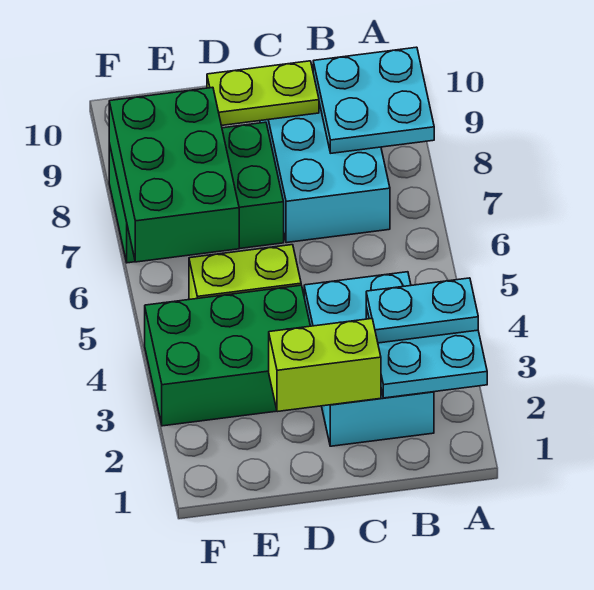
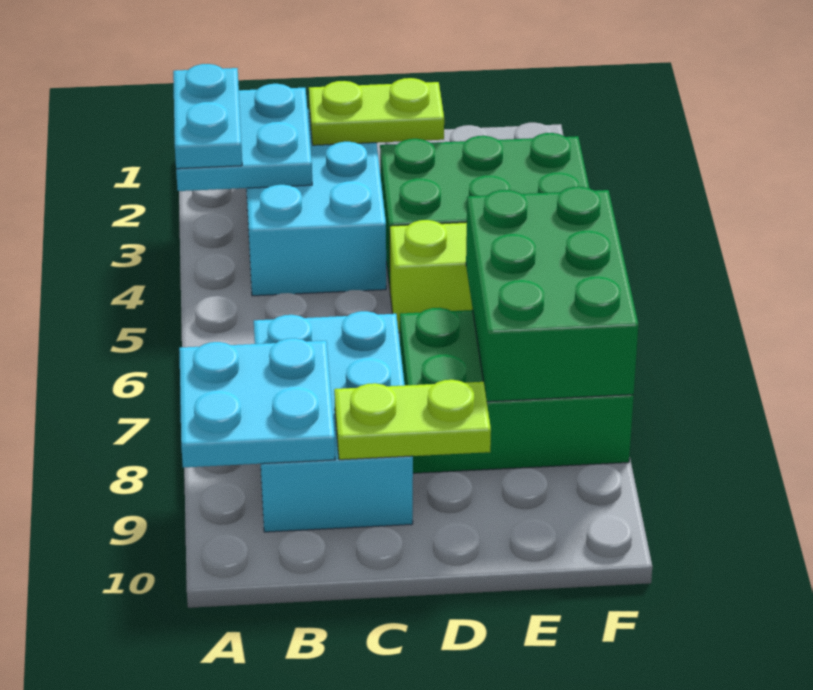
cyan plate A3:B3 level 3 -> cyan plate A2:A3 level 3
lime brick C2:D2 level 2 -> lime plate C2:D2 level 2

